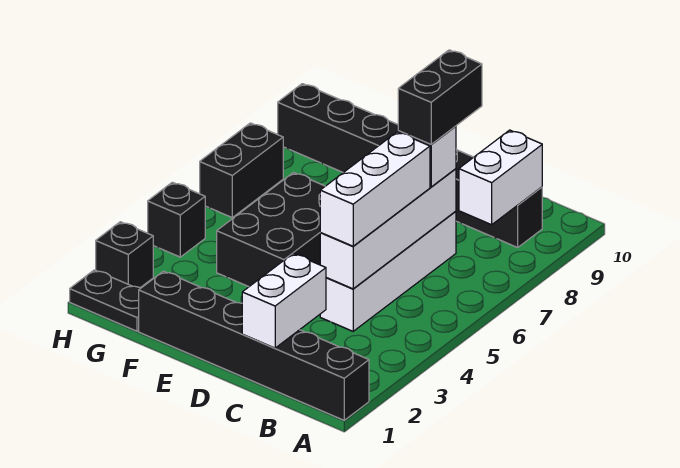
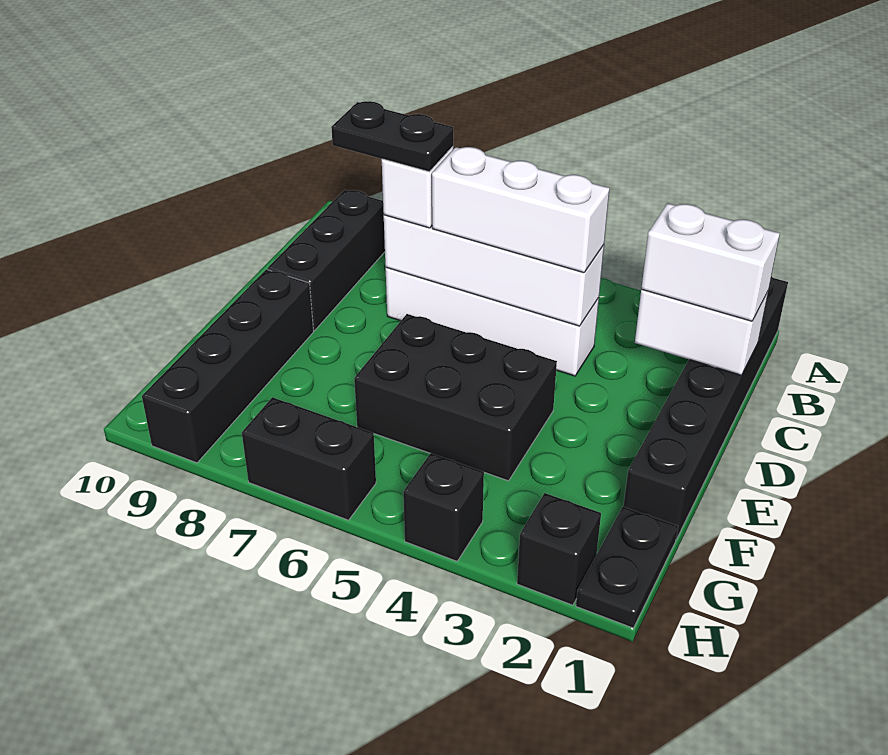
white brick B8:B9 level 2 -> white brick C1:C2 level 3
black brick C7:C8 level 4 -> black plate C7:C8 level 4

